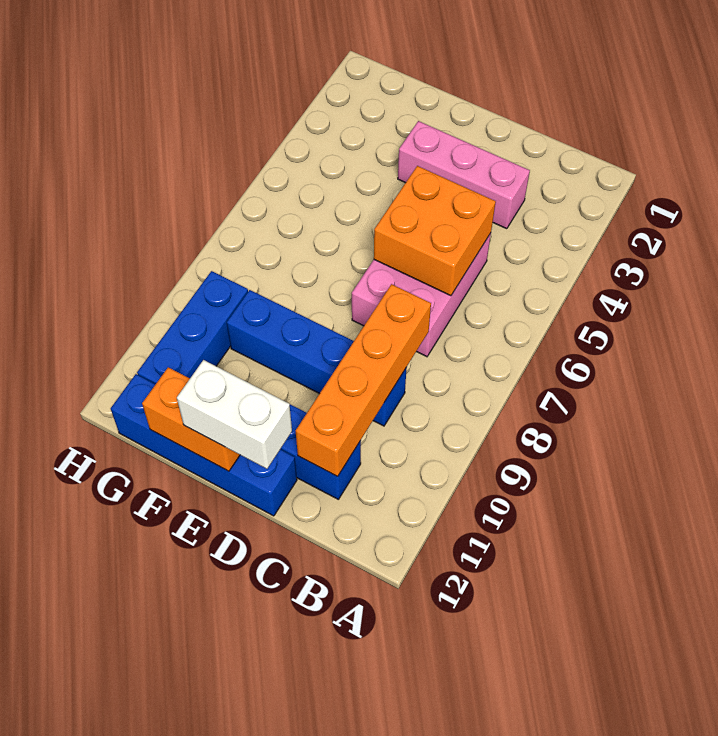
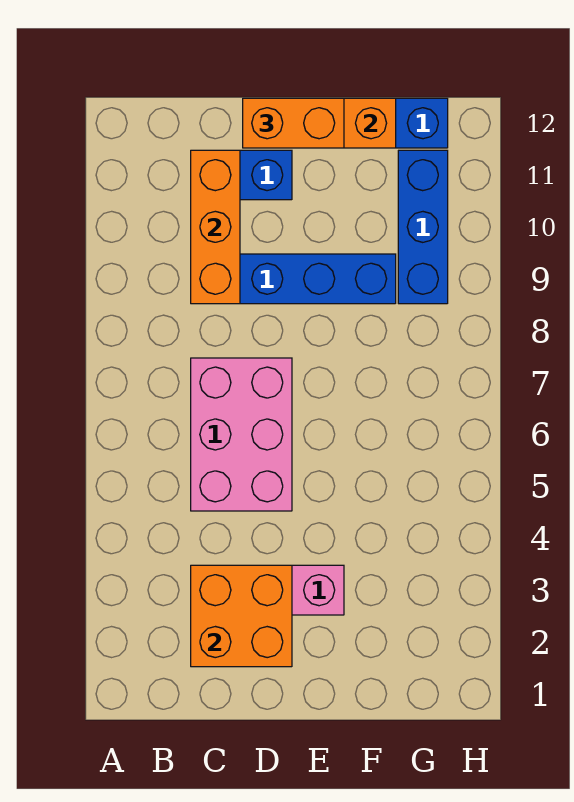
orange brick C5:D6 level 2 -> orange brick C2:D3 level 2
orange brick C8:C11 level 2 -> orange brick C9:C11 level 2
white brick D12:E12 level 3 -> orange brick D12:E12 level 3

